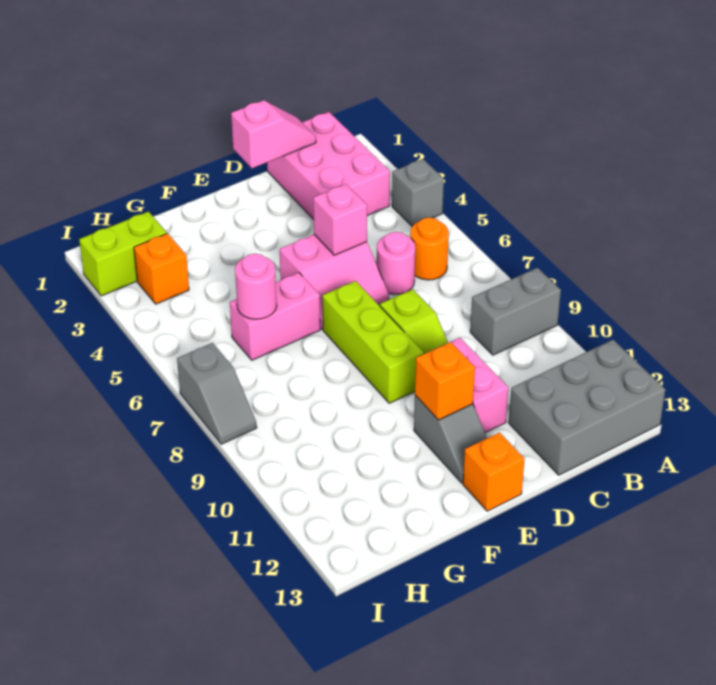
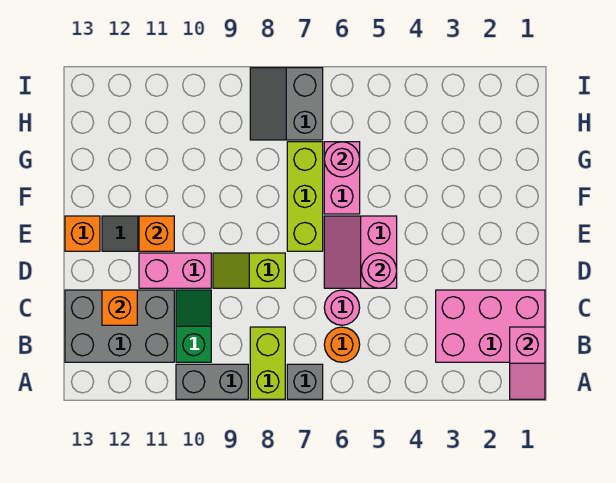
grey brick A4 level 1 -> grey brick A7 level 1
grey brick A9:B9 level 1 -> grey brick A9:A10 level 1
grey brick A12:C13 level 1 -> grey brick B11:C13 level 1
none -> green slope B10:C10 level 1 top B
pink slope C1:D1 level 2 top D -> pink slope A1:B1 level 2 top B
pink brick D5 level 2 -> pink round brick D5 level 2
lime brick E7:E9 level 1 -> lime brick E7:G7 level 1
lime brick H2:I2 level 1 -> lime brick A8:B8 level 1
orange brick H3 level 1 -> orange brick C12 level 2
grey slope I7:I8 level 1 top 7 -> grey slope H7:I8 level 1 top 7

